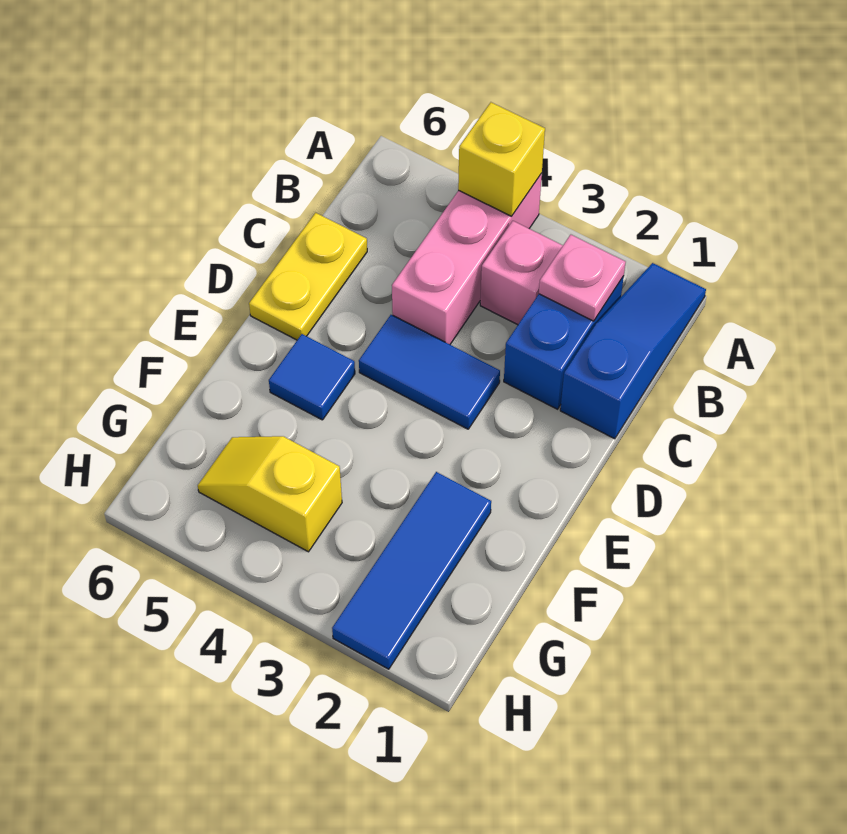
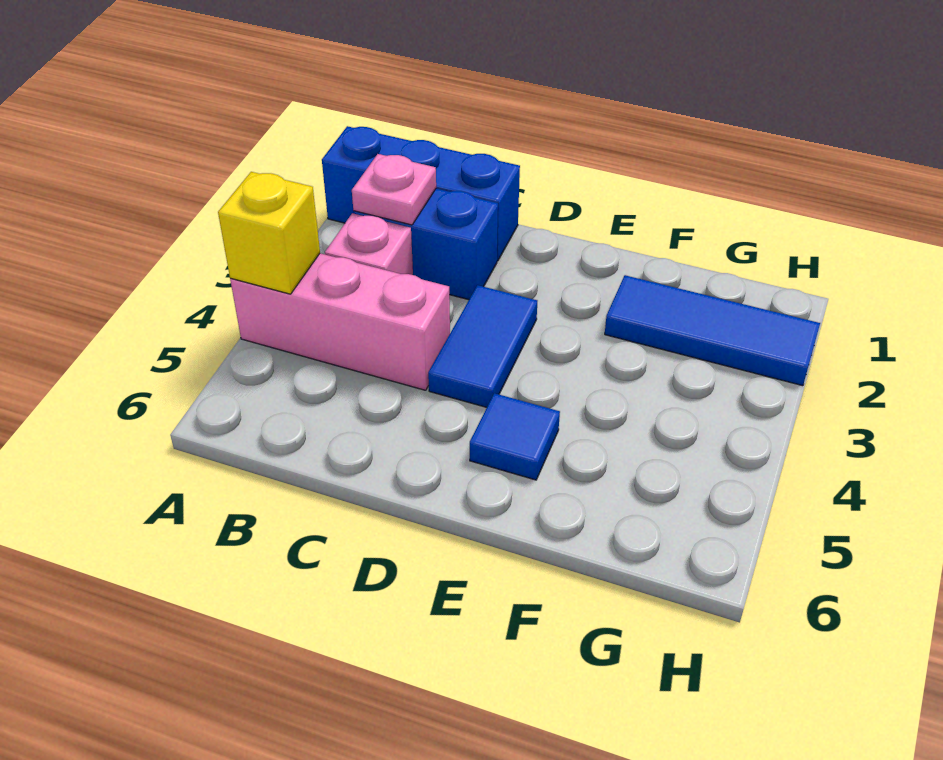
blue slope A1:C1 level 1 top C -> blue brick A1:C1 level 1
yellow plate C6:D6 level 1 -> none
yellow slope G4:G5 level 1 top 4 -> none

